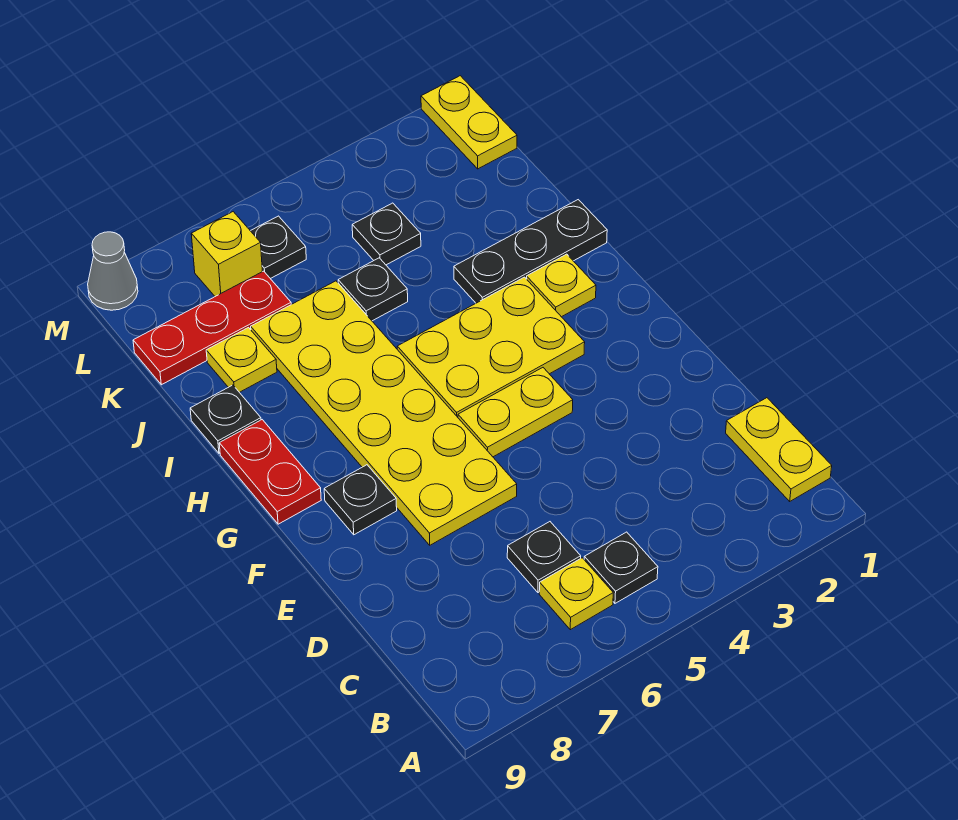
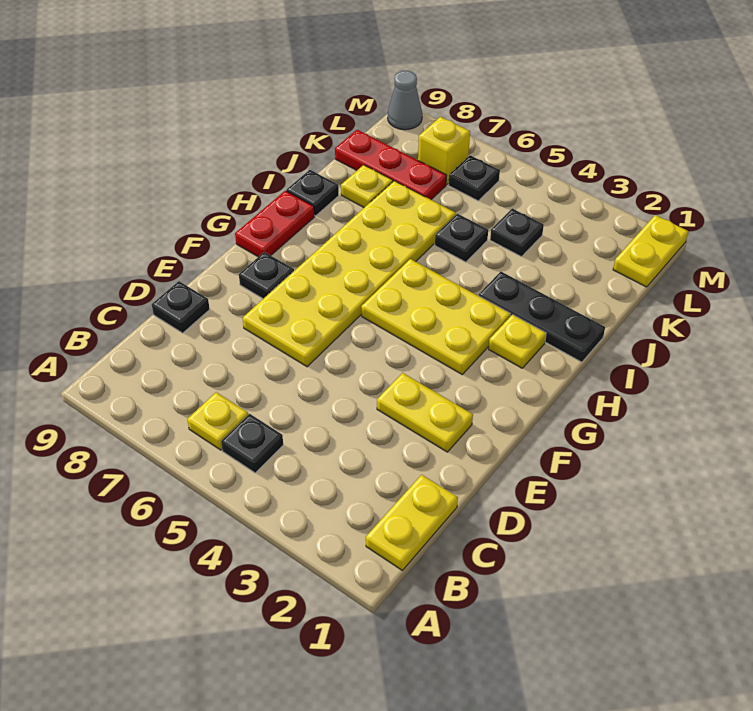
black plate C6 level 1 -> black plate D9 level 1
yellow plate F4:F5 level 1 -> yellow plate E2:E3 level 1

